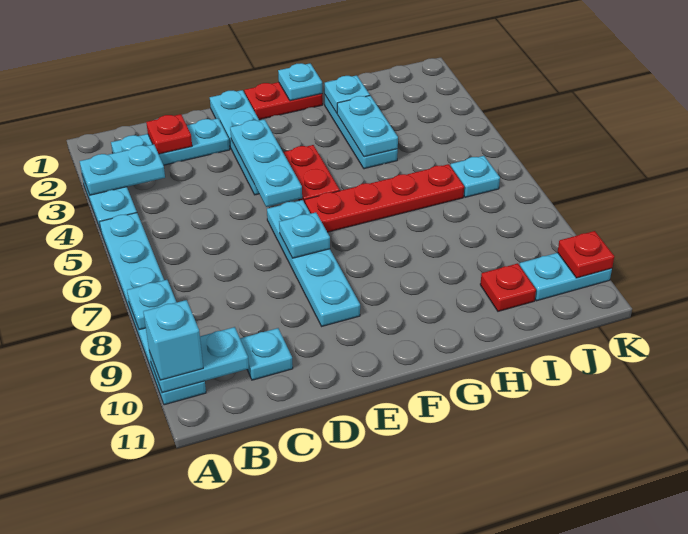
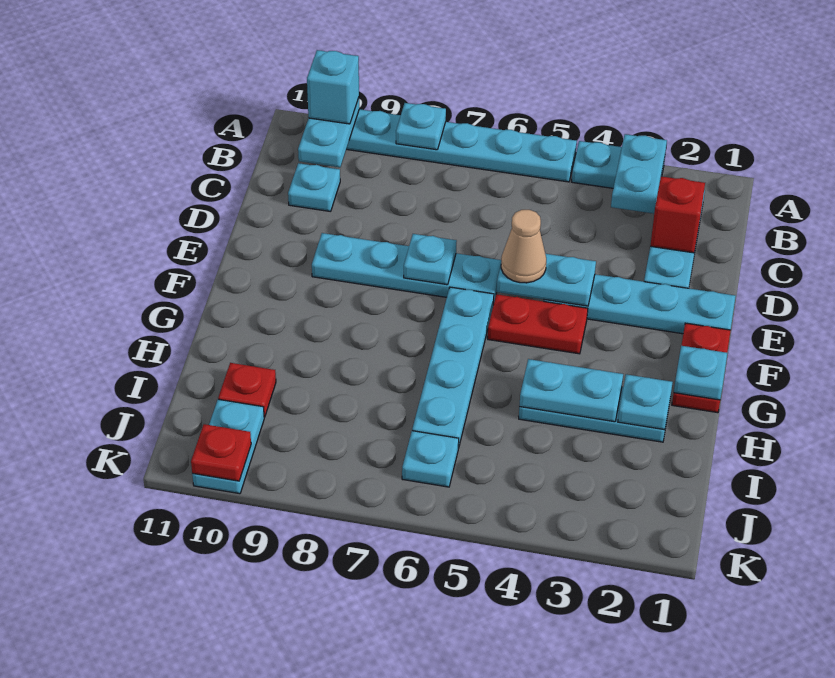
red plate C2 level 2 -> red brick C2 level 2
cyan plate E3:E5 level 2 -> cyan plate E4:E5 level 2
none -> tan cone E5 level 3
red plate F6:I6 level 1 -> cyan plate F6:I6 level 1

